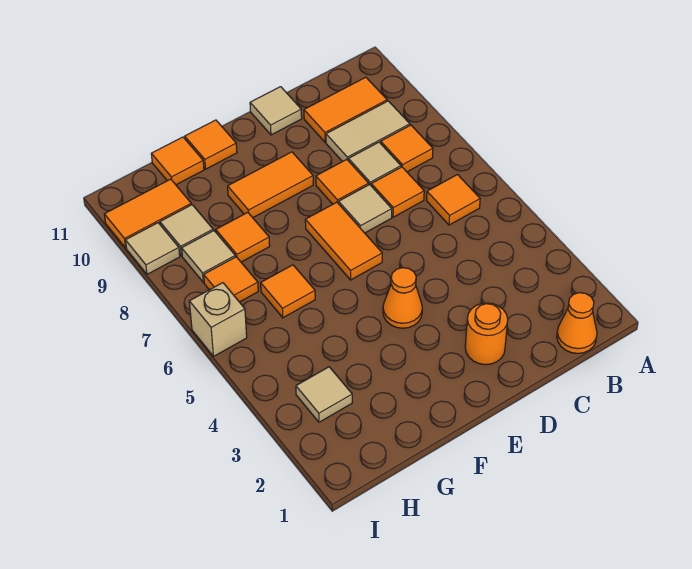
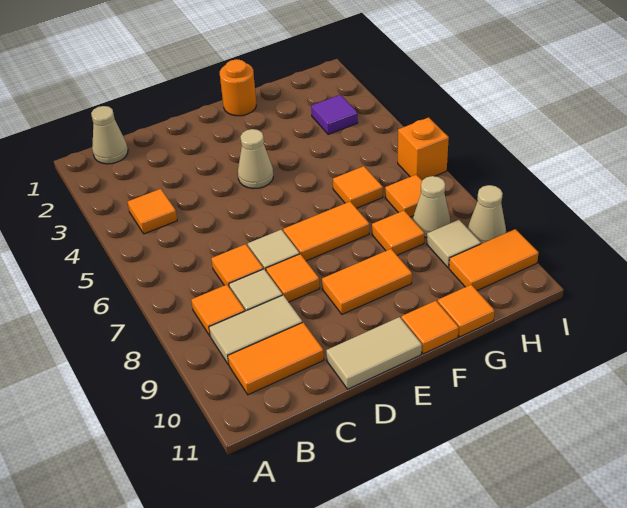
orange cone B1 level 1 -> tan cone B1 level 1
orange tile B6 level 1 -> orange tile B4 level 1
orange round brick D2 level 1 -> orange round brick F1 level 1
tan tile D11 level 1 -> tan tile D11:E11 level 1
orange cone E4 level 1 -> tan cone E4 level 1
orange tile E6:E7 level 1 -> orange tile E7:F7 level 1
tan tile H3 level 1 -> purple tile H3 level 1
tan tile H8 level 1 -> tan cone H8 level 1
tan brick I6 level 1 -> orange brick I6 level 1
tan tile I9 level 1 -> tan cone I9 level 1

